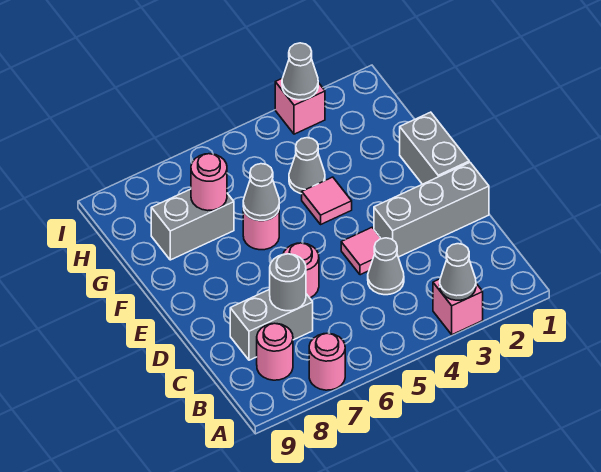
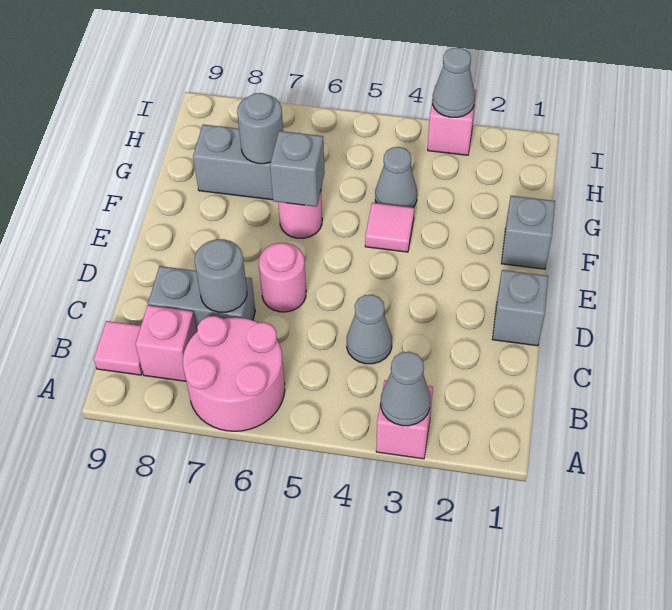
pink round brick A7 level 1 -> pink round brick A6:B7 level 1
pink round brick B8 level 1 -> pink brick B8 level 1
grey brick D1:D3 level 1 -> grey brick D1 level 1
pink tile D4 level 1 -> pink tile B9 level 1
grey brick E1:F1 level 1 -> grey brick F1 level 1
grey cone F6 level 2 -> grey brick F6 level 2
pink round brick G7 level 2 -> grey round brick G7 level 2

